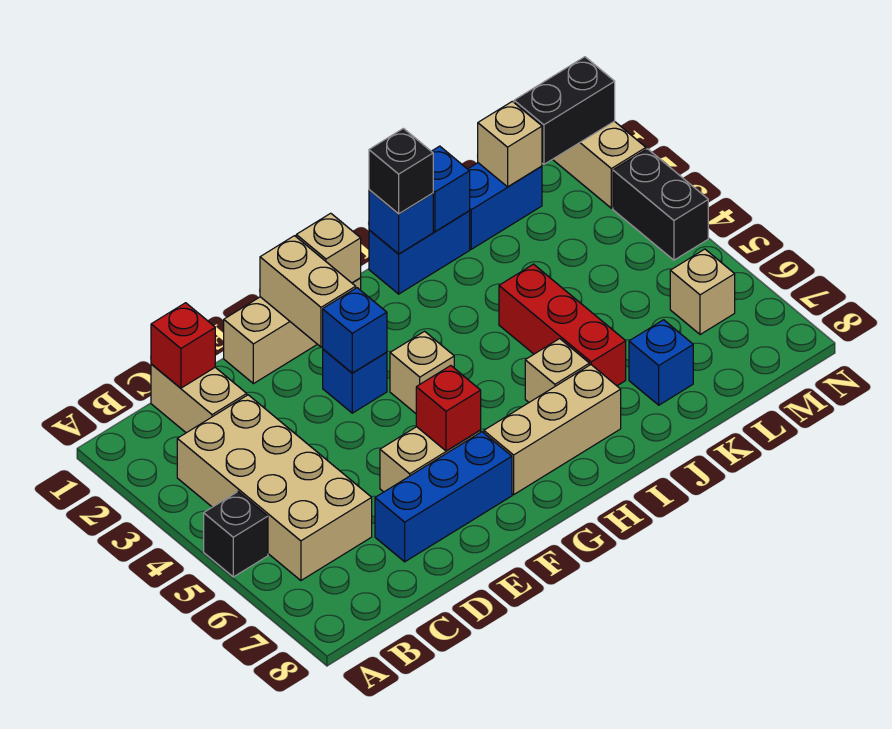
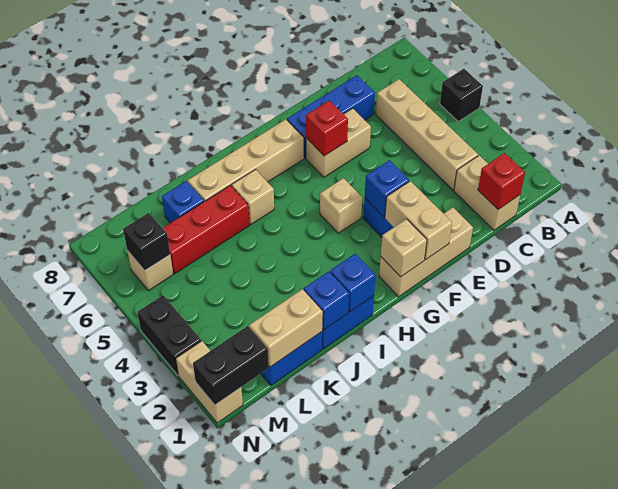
tan brick B3:C6 level 1 -> tan brick C3:C6 level 1
tan brick G7:I7 level 1 -> tan brick G7:J7 level 1
black brick I1 level 3 -> black brick M6 level 2
red brick J4:J6 level 1 -> red brick J6:L6 level 1
tan brick L1 level 2 -> tan brick K1:L1 level 2

